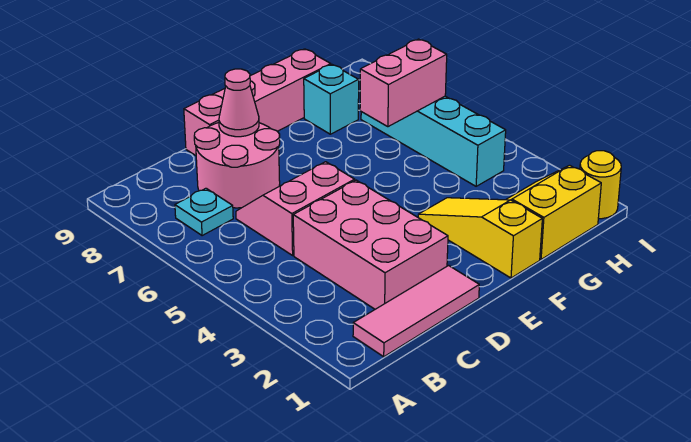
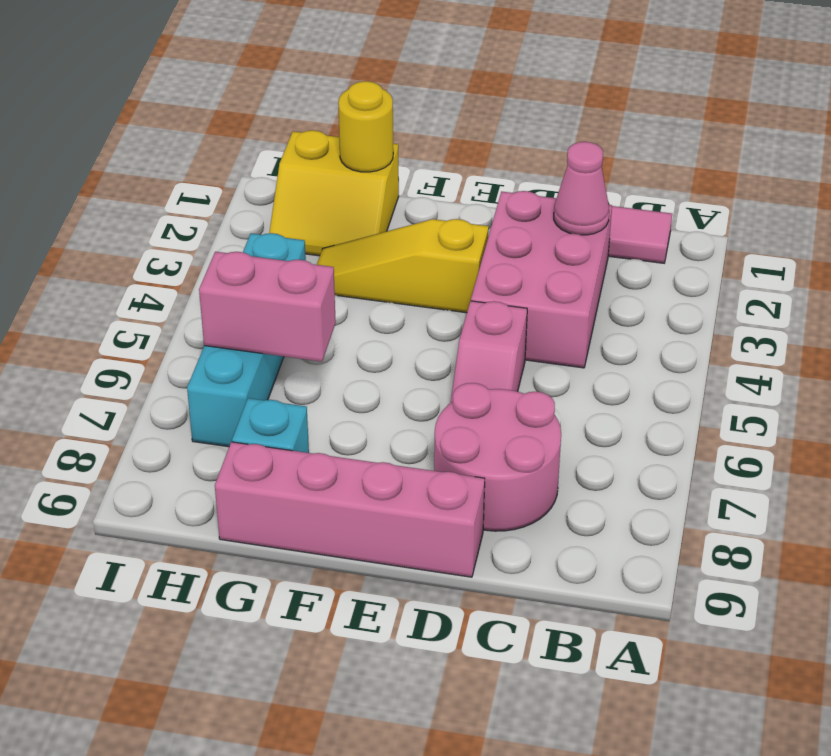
cyan plate B7 level 1 -> none
pink slope C5:D6 level 1 top 5 -> pink slope D5:D6 level 1 top 5
pink cone D8 level 2 -> pink cone C2 level 2
yellow slope F1:F3 level 1 top 1 -> yellow slope E3:G3 level 1 top E
yellow round brick I1 level 1 -> yellow round brick G1 level 2

